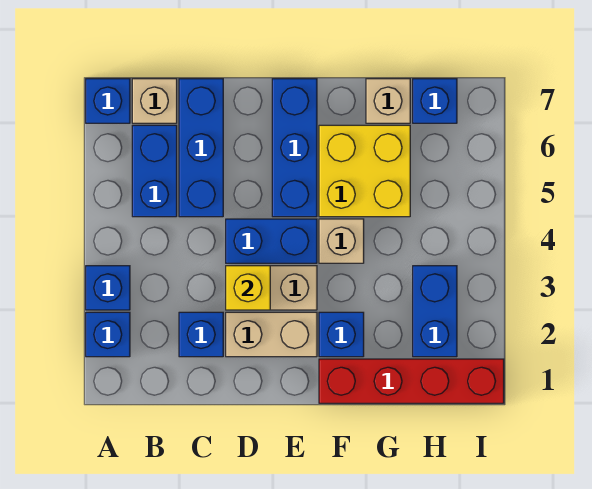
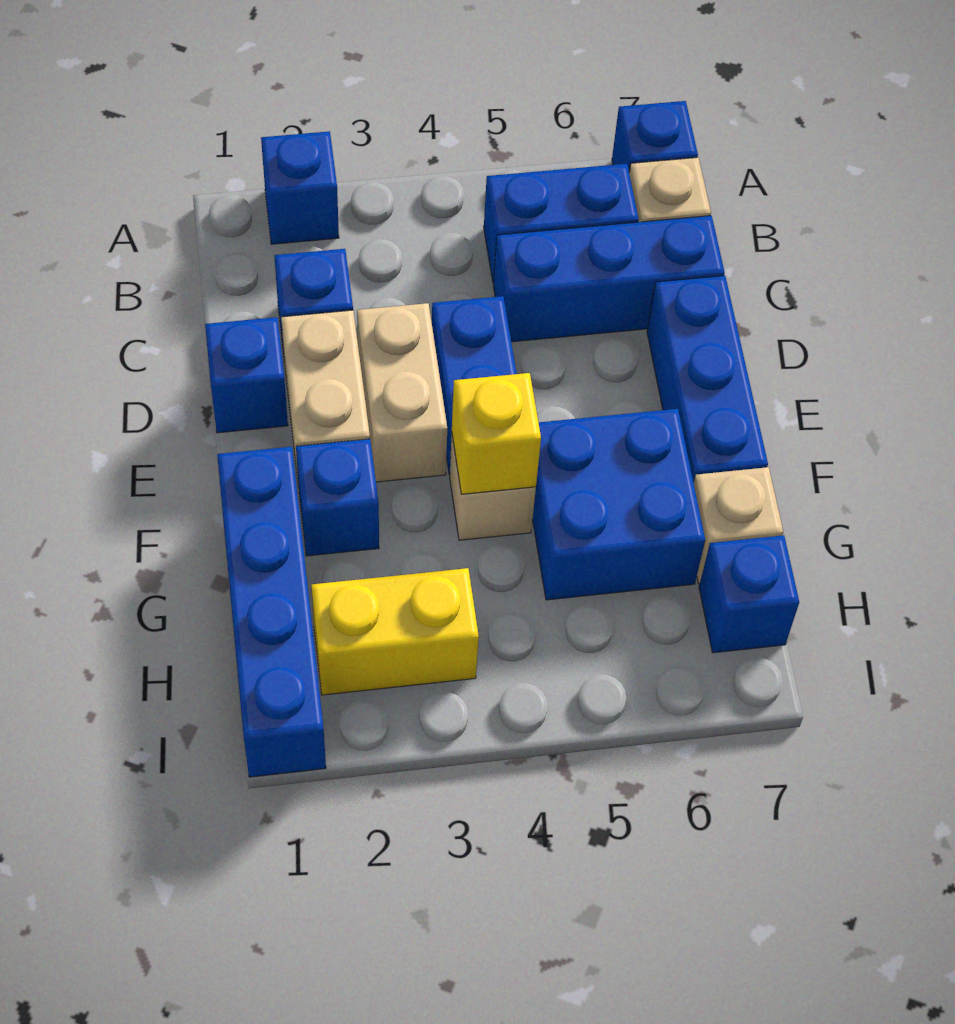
blue brick A3 level 1 -> blue brick D1 level 1
yellow brick D3 level 2 -> yellow brick F4 level 2
blue brick E5:E7 level 1 -> blue brick D7:F7 level 1
red brick F1:I1 level 1 -> blue brick F1:I1 level 1
yellow brick F5:G6 level 1 -> blue brick F5:G6 level 1
blue brick H2:H3 level 1 -> yellow brick H2:H3 level 1

